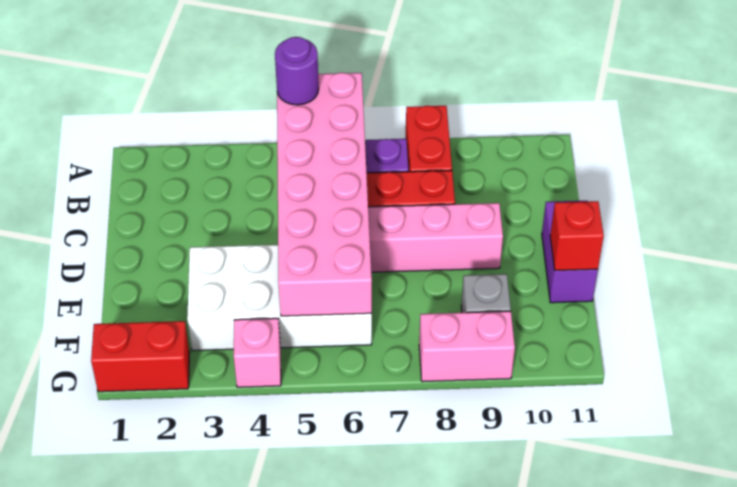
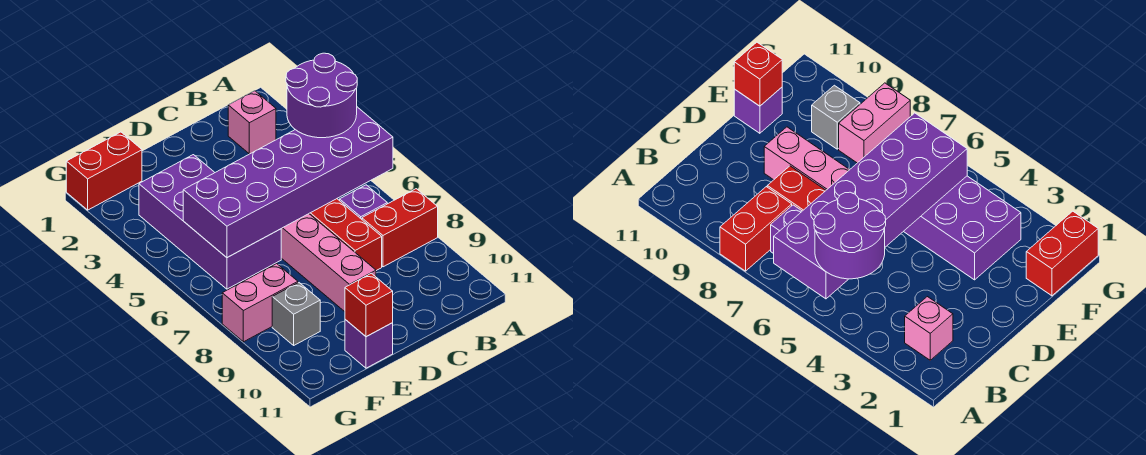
pink brick A5:F6 level 2 -> purple brick A5:F6 level 2
purple round brick A5 level 3 -> purple round brick A4:B5 level 3
purple brick D11:E11 level 1 -> purple brick E11 level 1
white brick E3:F6 level 1 -> purple brick E3:F6 level 1
red brick G1:G2 level 1 -> red brick F1:G1 level 1
pink brick G4 level 1 -> pink brick B2 level 1
pink brick G8:G9 level 1 -> pink brick F8:G8 level 1

